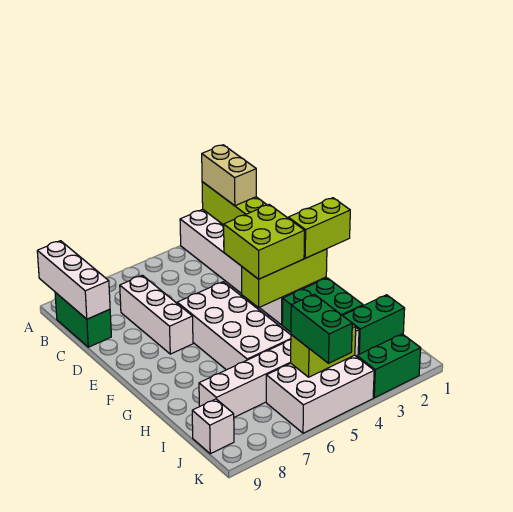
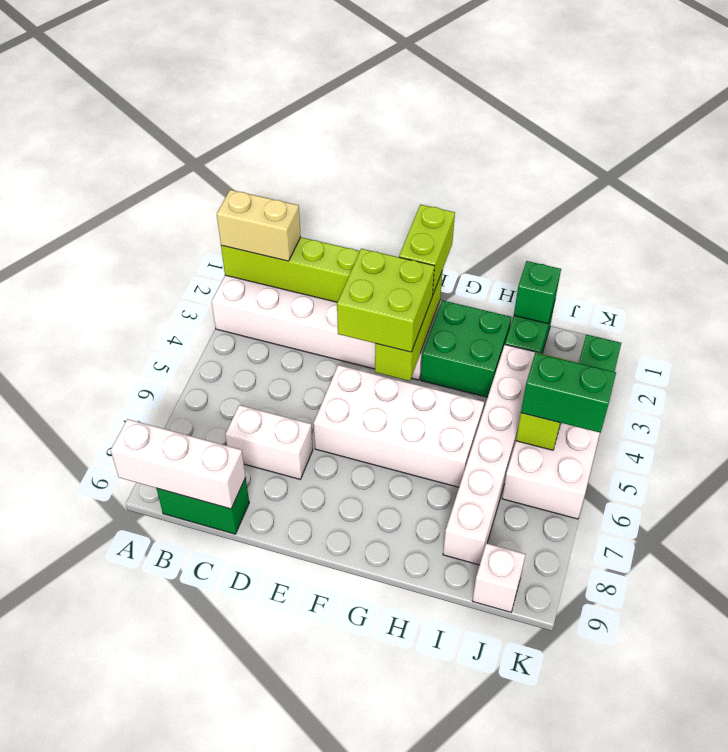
white brick C7:E7 level 1 -> white brick C7:D7 level 1
none -> green brick I1 level 2

